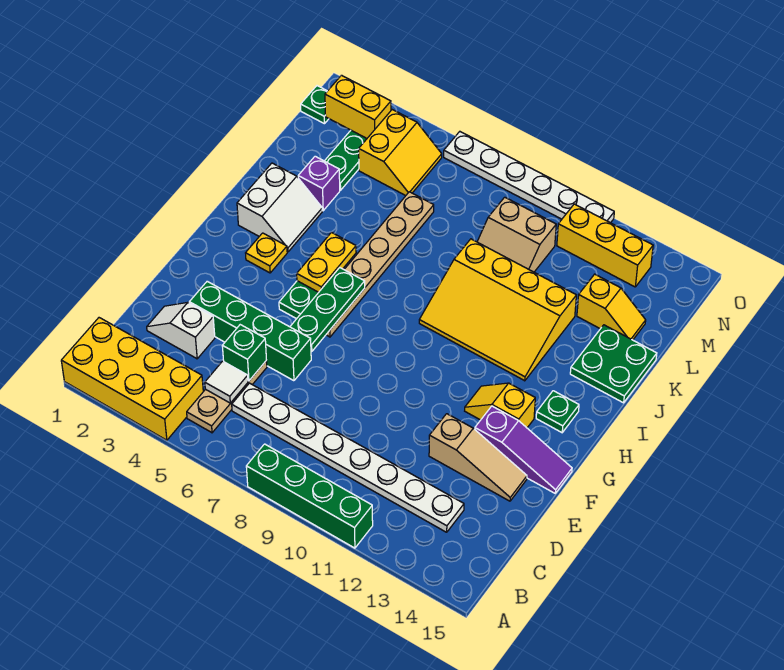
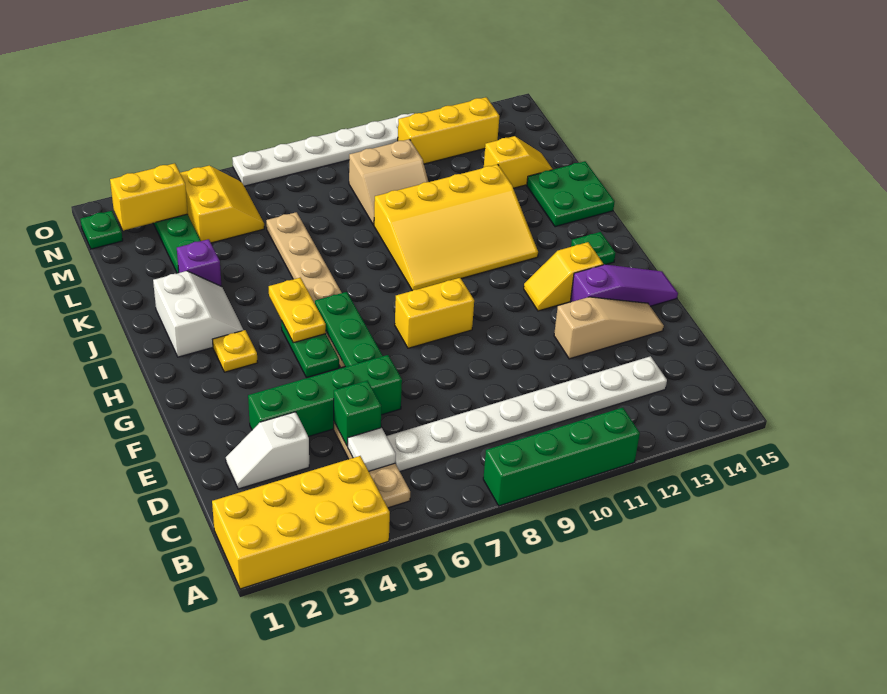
none -> yellow brick G8:G9 level 1

